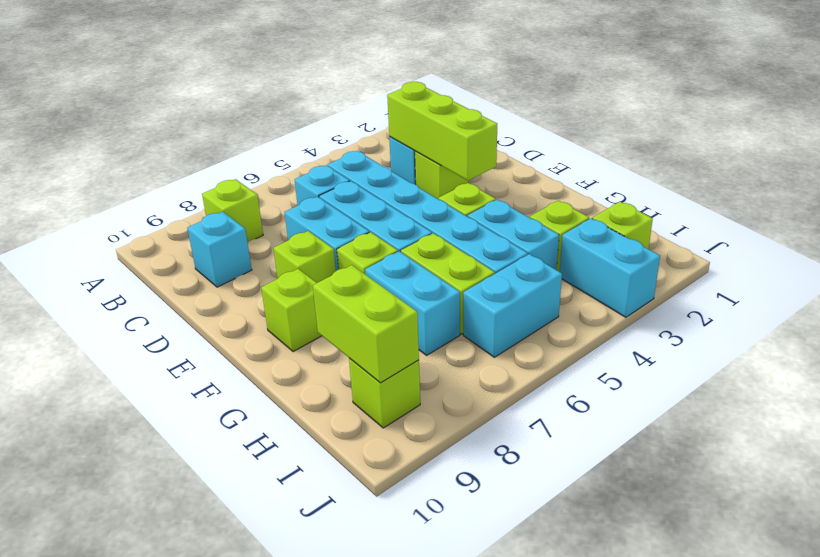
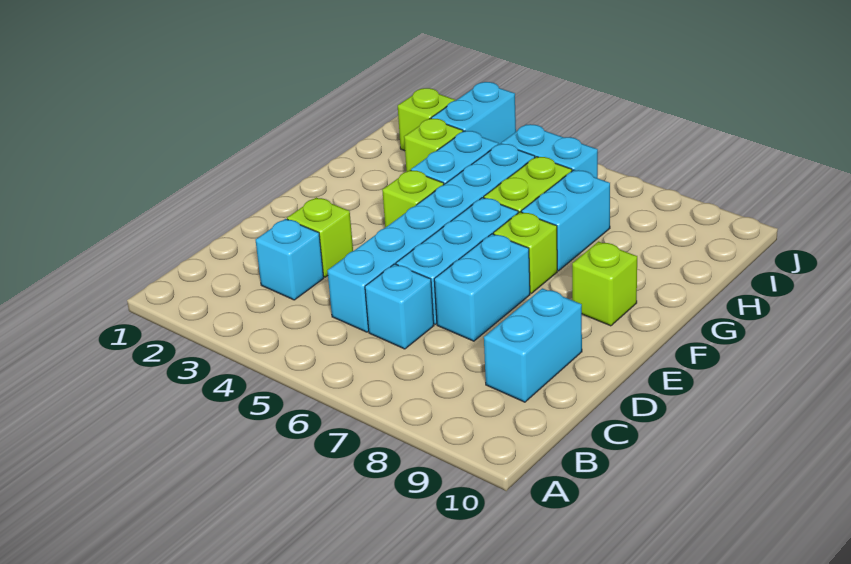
lime brick B8 level 1 -> none
lime brick C3:E3 level 2 -> none
cyan brick C9 level 1 -> cyan brick C9:D9 level 1
lime brick E8 level 1 -> none
lime brick H9:I9 level 2 -> none
lime brick I9 level 1 -> none

